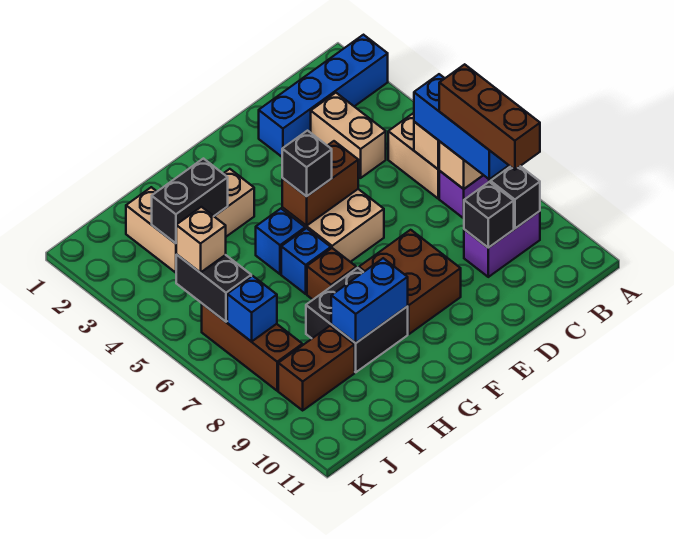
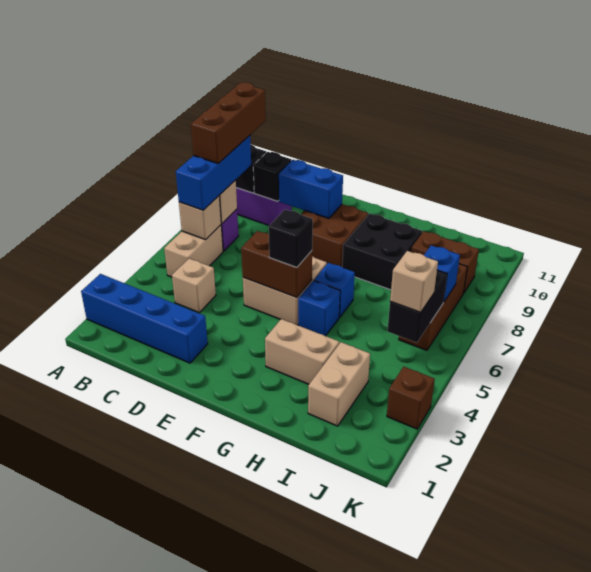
tan brick C3:C4 level 1 -> tan brick C4 level 1
brown brick G7 level 1 -> brown brick K3 level 1
blue brick G9:H9 level 2 -> blue brick D9:E9 level 2
black brick H3:I3 level 2 -> none

